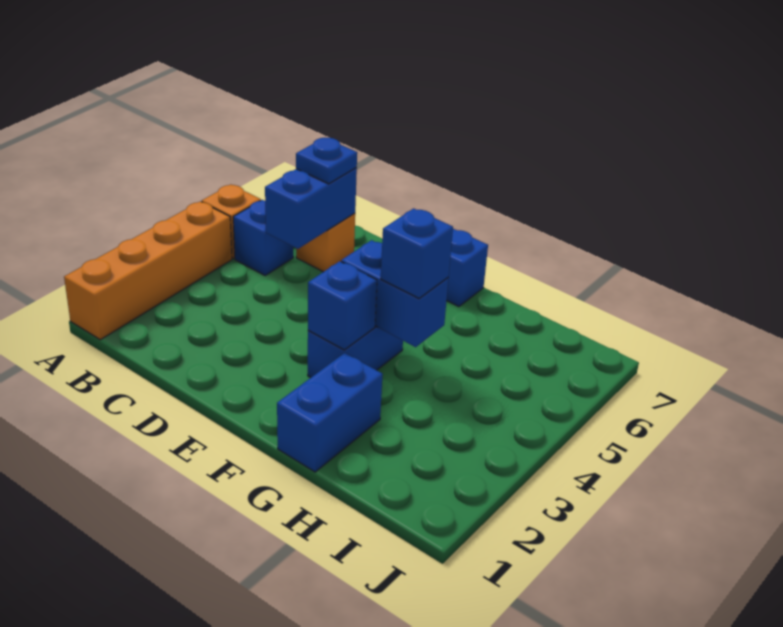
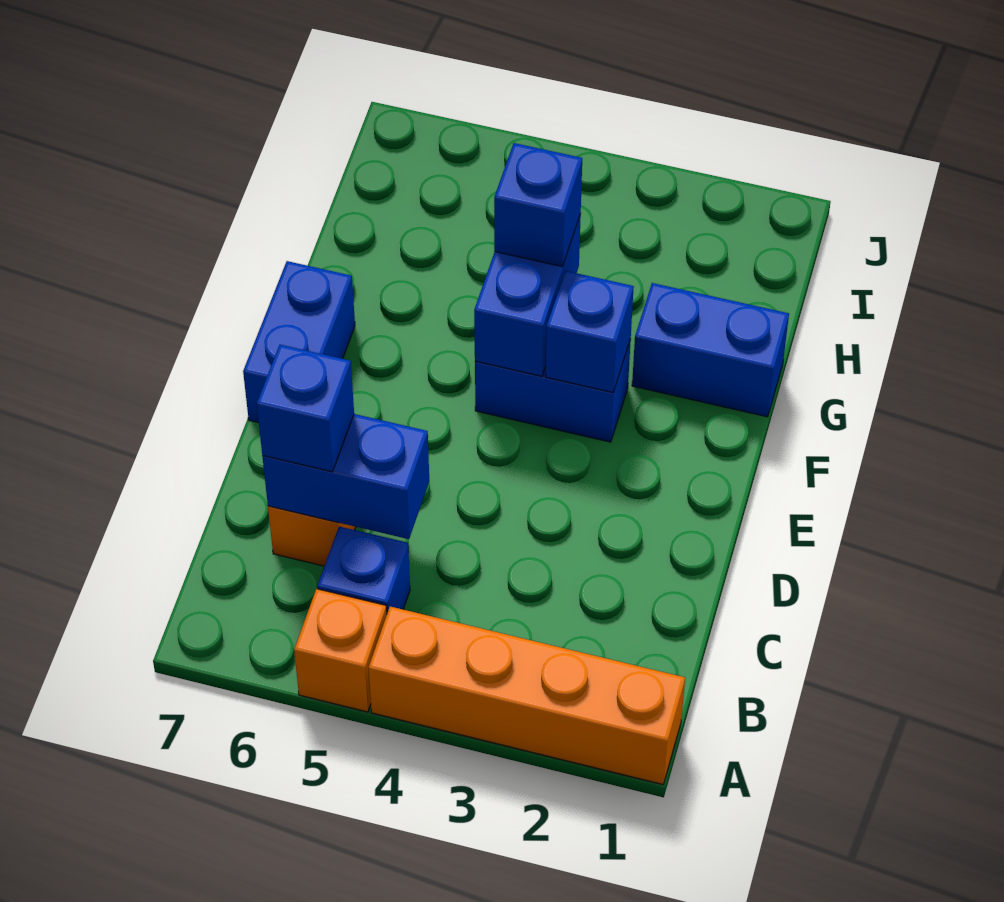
blue plate C6 level 3 -> blue brick C6 level 3

